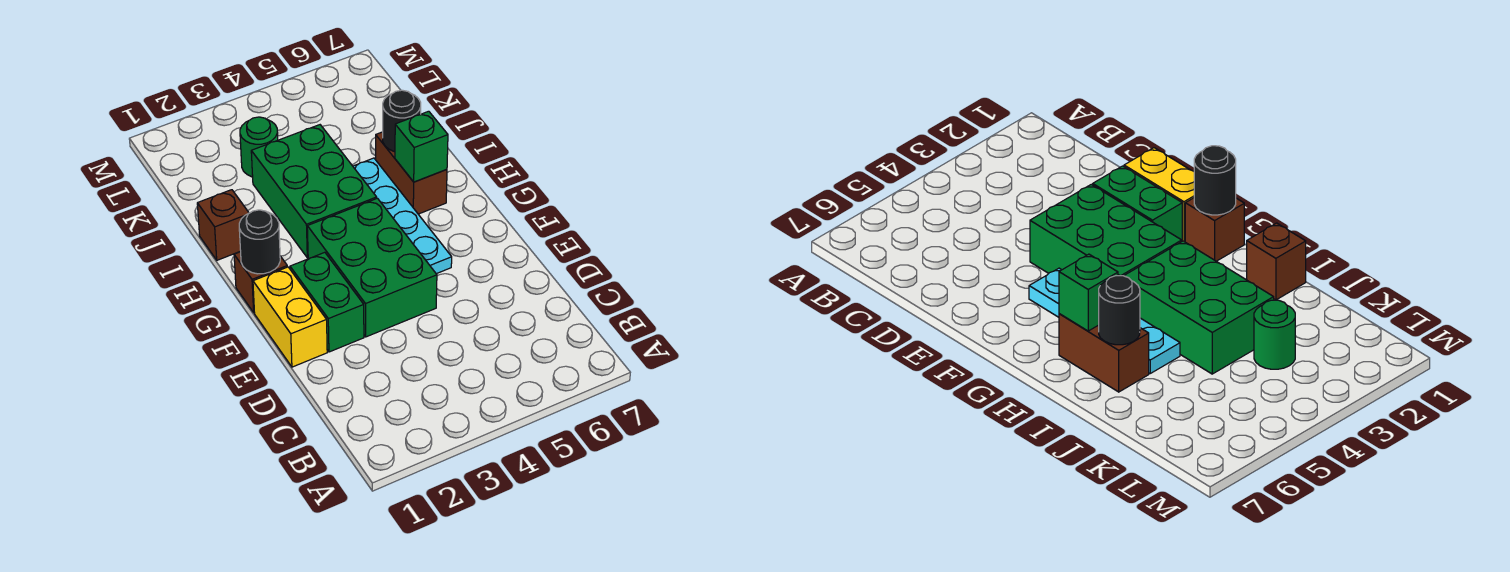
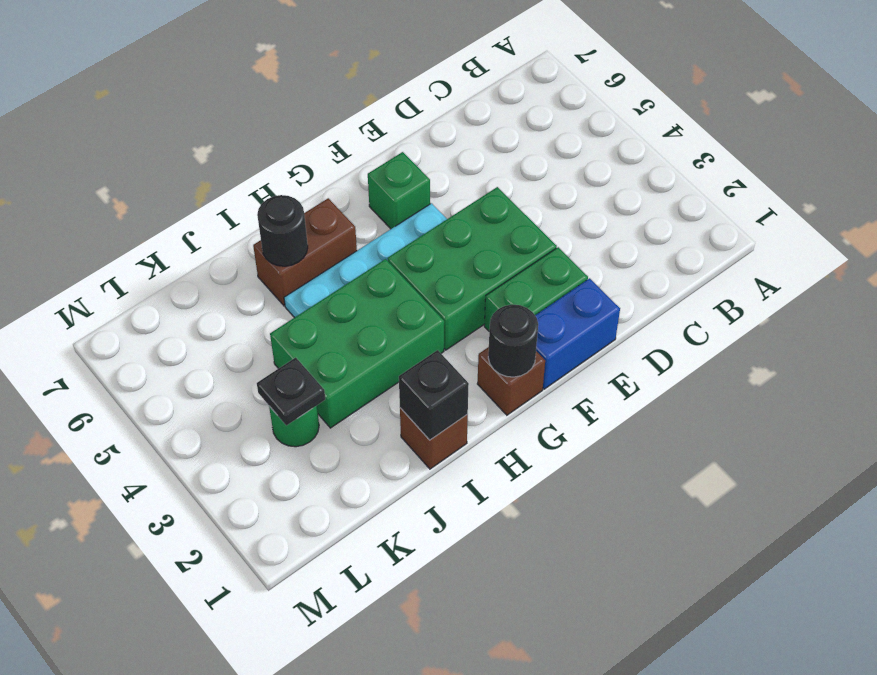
yellow brick E1:F1 level 1 -> blue brick E1:F1 level 1
green brick H6 level 2 -> green brick F6 level 1
none -> black brick I1 level 2
none -> black plate K3 level 2

